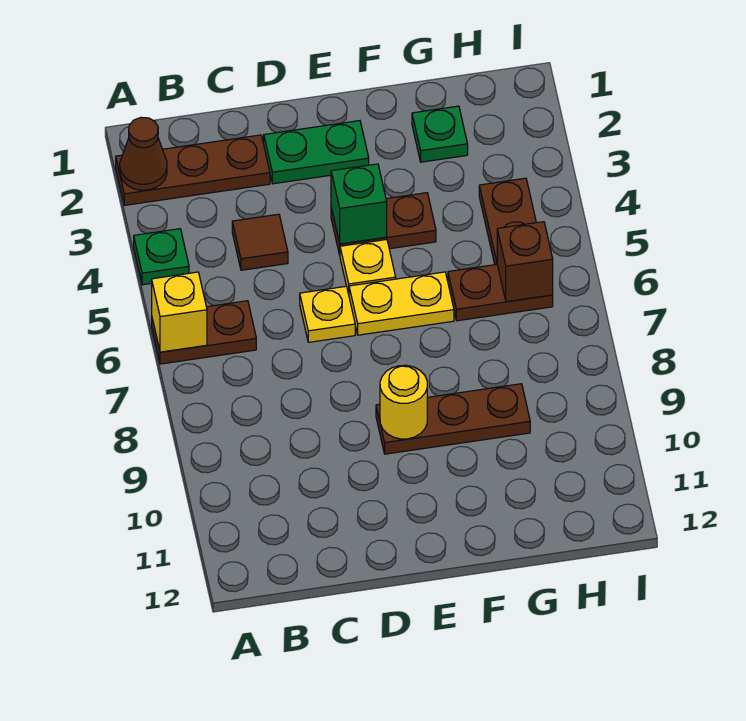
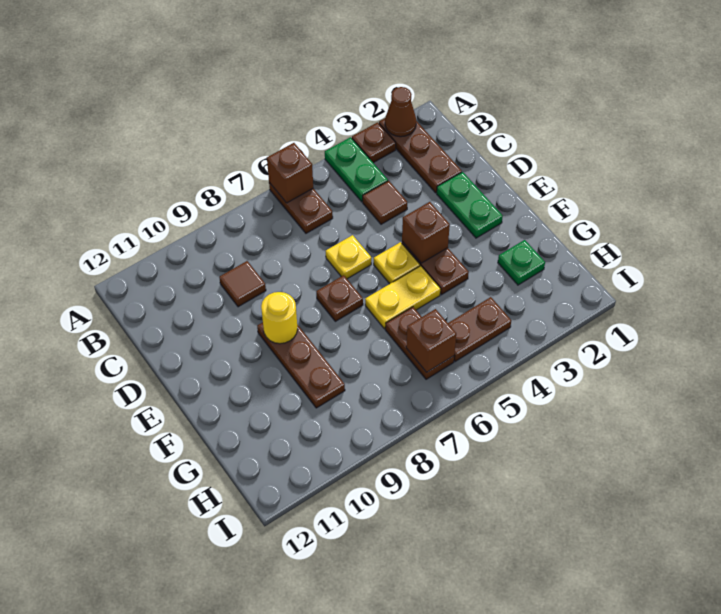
none -> brown plate A3 level 1
green plate A4 level 1 -> green plate A4:B4 level 1
yellow brick A6 level 2 -> brown brick A6 level 2
none -> brown tile C9 level 1
green brick E4 level 2 -> brown brick E4 level 2
yellow plate E6:F6 level 1 -> yellow plate F5:F6 level 1
none -> brown plate E7 level 1

